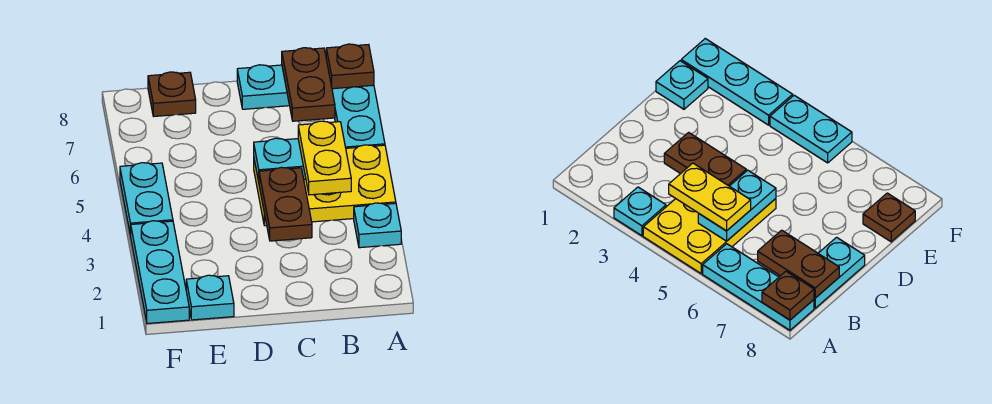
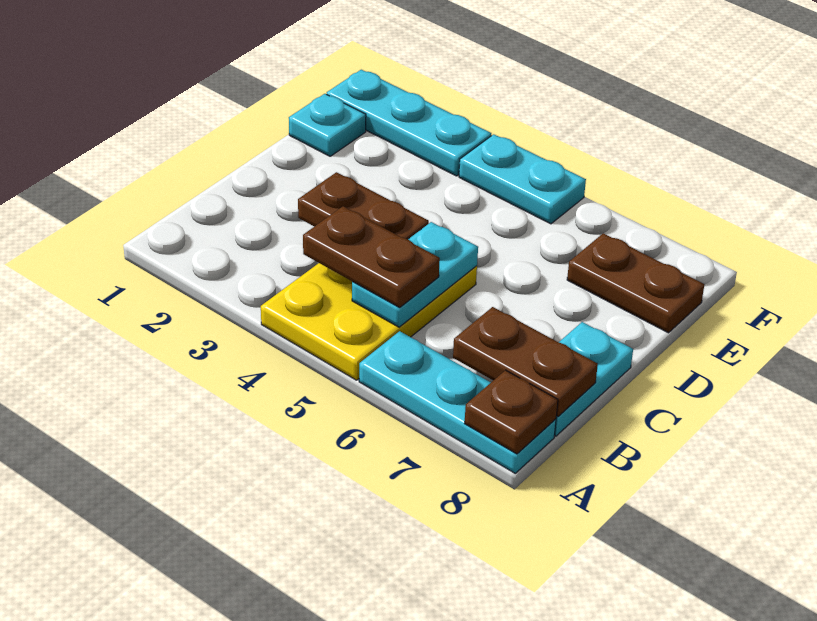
cyan plate A3 level 1 -> none
yellow plate B4:B5 level 3 -> brown plate B4:B5 level 3
brown plate E8 level 1 -> brown plate E7:E8 level 1

